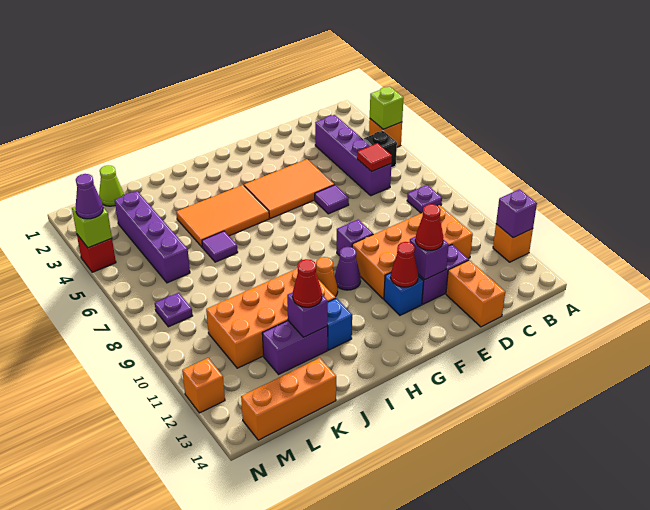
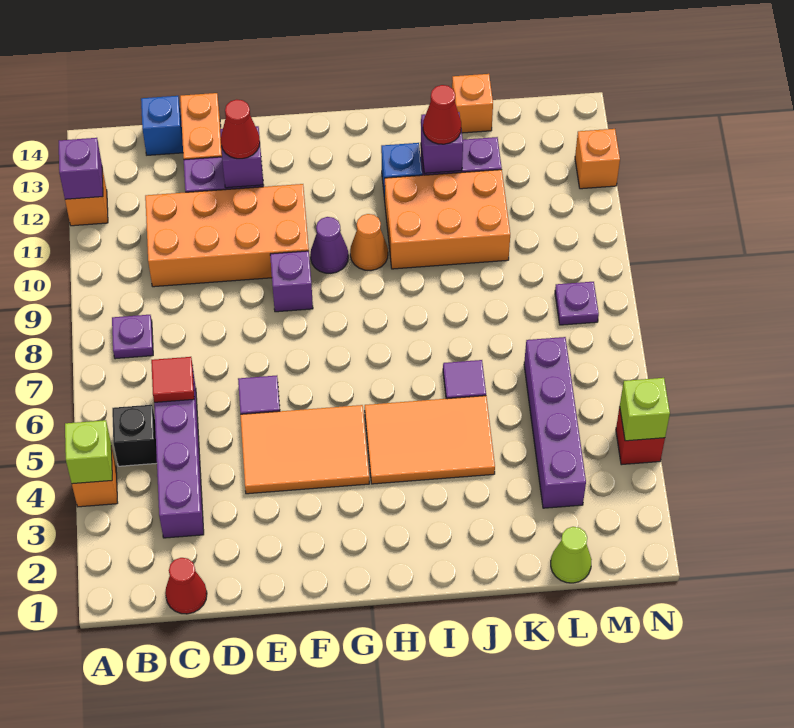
blue brick F12 level 1 -> blue brick C14 level 1
red cone F12 level 2 -> red cone C1 level 1
orange brick I10:L11 level 1 -> orange brick I10:K11 level 1
orange brick K14:M14 level 1 -> orange brick K14 level 1
purple cone N4 level 3 -> none

